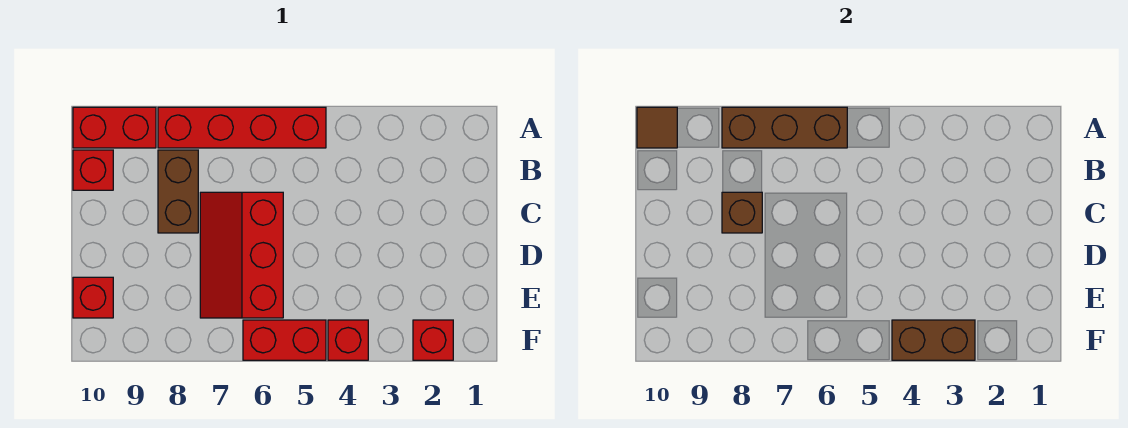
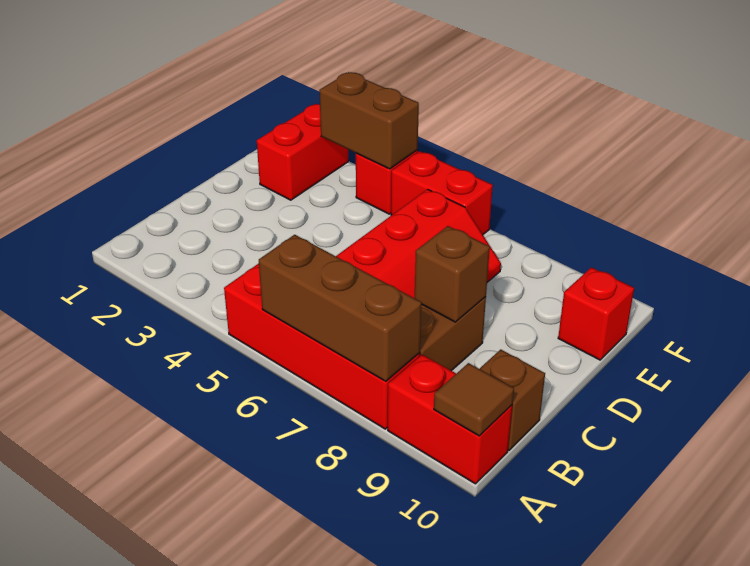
red brick B10 level 1 -> brown brick B10 level 1
red brick F2 level 1 -> red brick E2:F2 level 1

